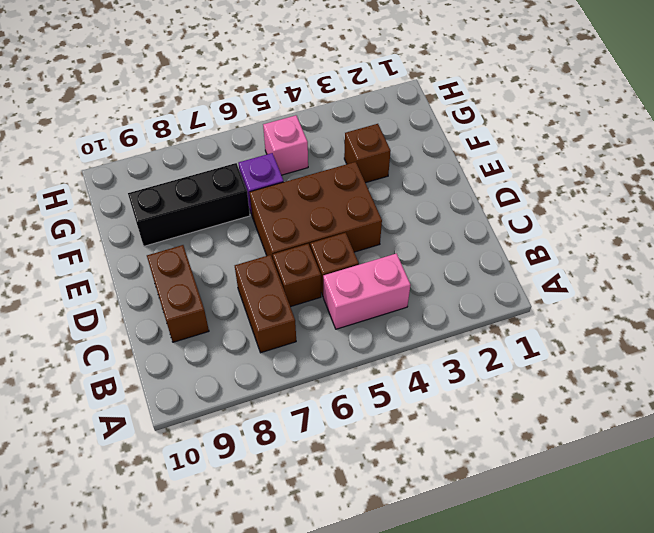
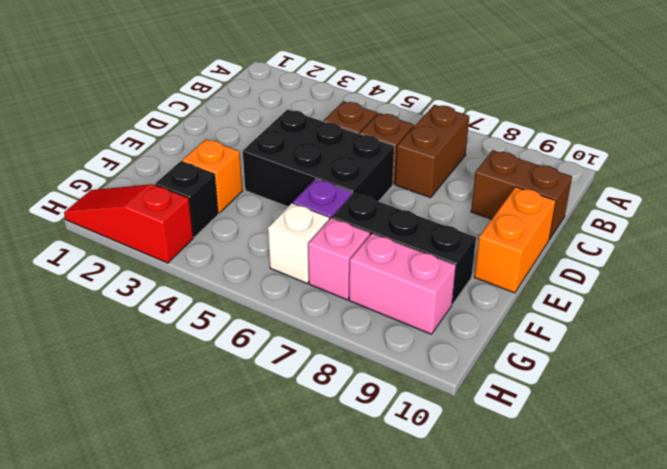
pink brick B4:B5 level 1 -> pink brick G8:G9 level 1
brown brick C9:D9 level 1 -> brown brick C9:C10 level 1
brown brick D4:E6 level 1 -> black brick D4:E6 level 1
none -> orange brick D10:E10 level 1
brown brick F3 level 1 -> orange brick F3 level 1
none -> black brick G3 level 1
pink brick G5 level 1 -> pink brick G7 level 1
none -> white brick G6 level 1
none -> red slope H1:H3 level 1 top 3

